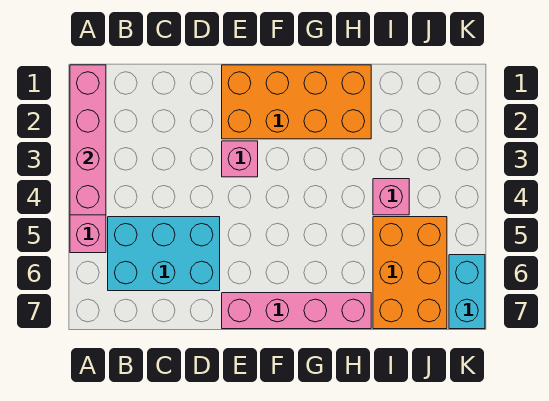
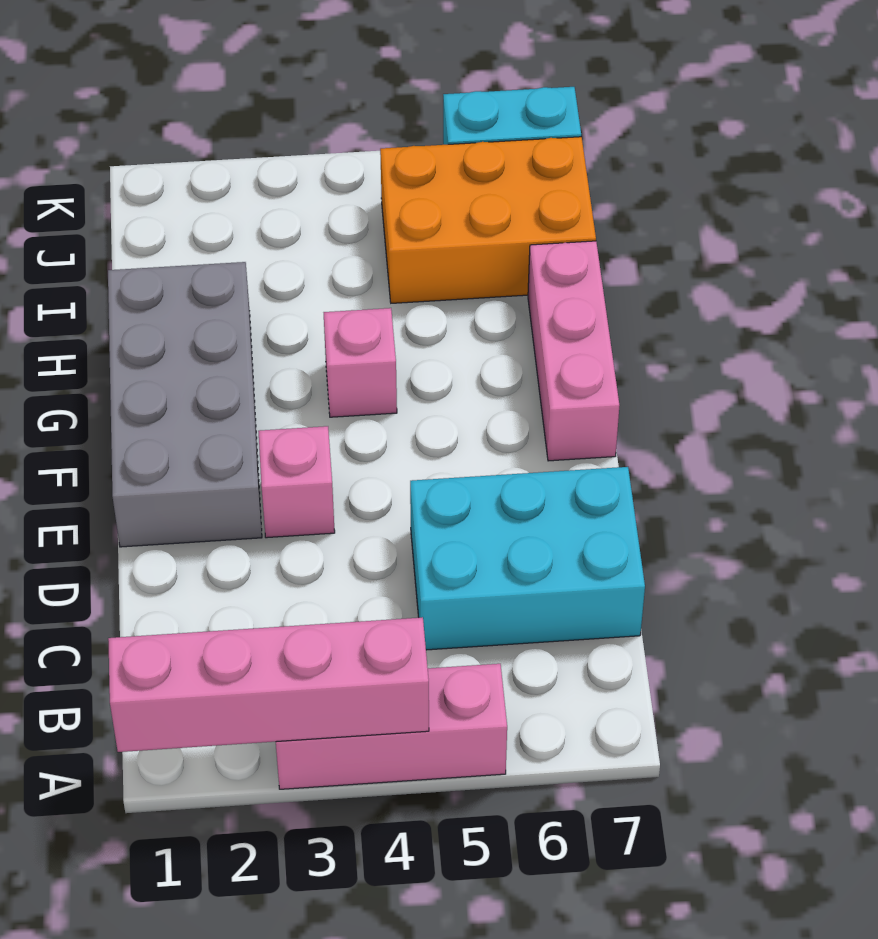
cyan brick B5:D6 level 1 -> cyan brick C5:D7 level 1
orange brick E1:H2 level 1 -> grey brick E1:H2 level 1
pink brick E7:H7 level 1 -> pink brick F7:H7 level 1
pink brick I4 level 1 -> pink brick G4 level 1

